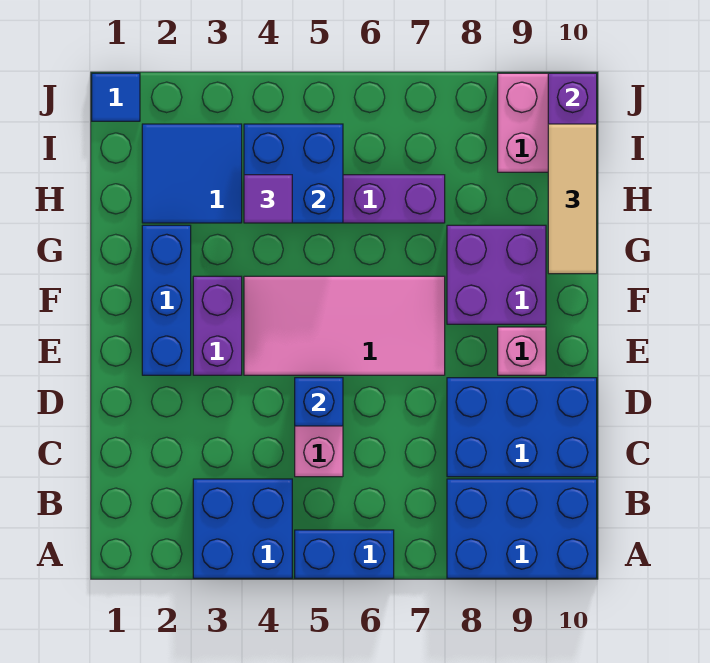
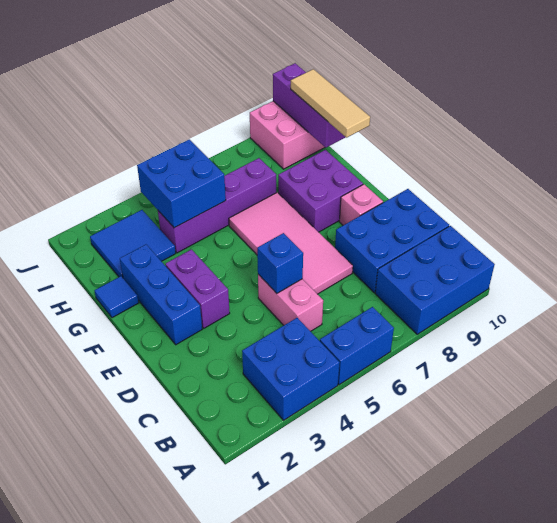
pink tile E4:F7 level 1 -> pink tile D6:G7 level 1
purple tile H4 level 3 -> none
blue tile J1 level 1 -> blue tile G1 level 1

